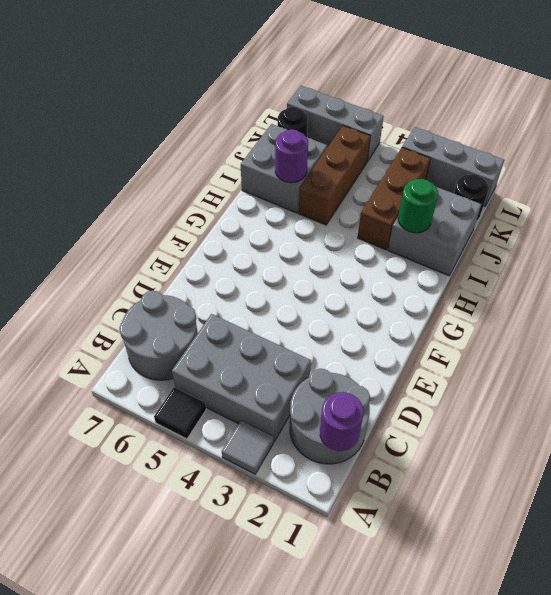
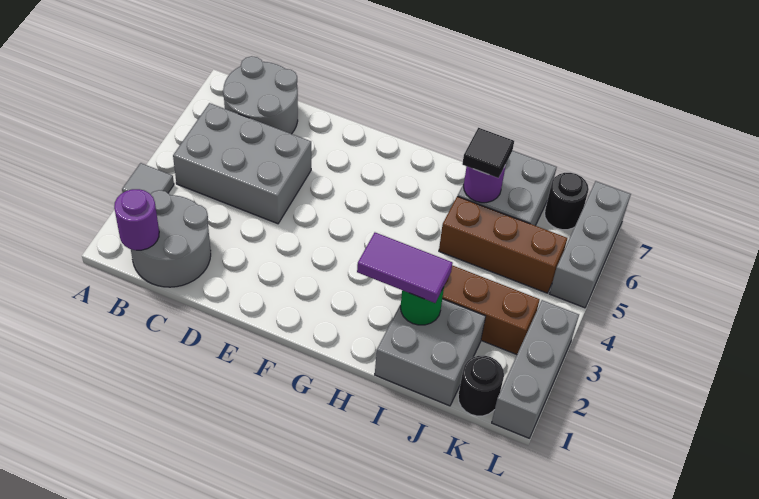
black tile A5 level 1 -> black tile I6 level 3
grey brick B3:C5 level 1 -> grey brick B4:D5 level 1
none -> purple tile H2:I2 level 3

